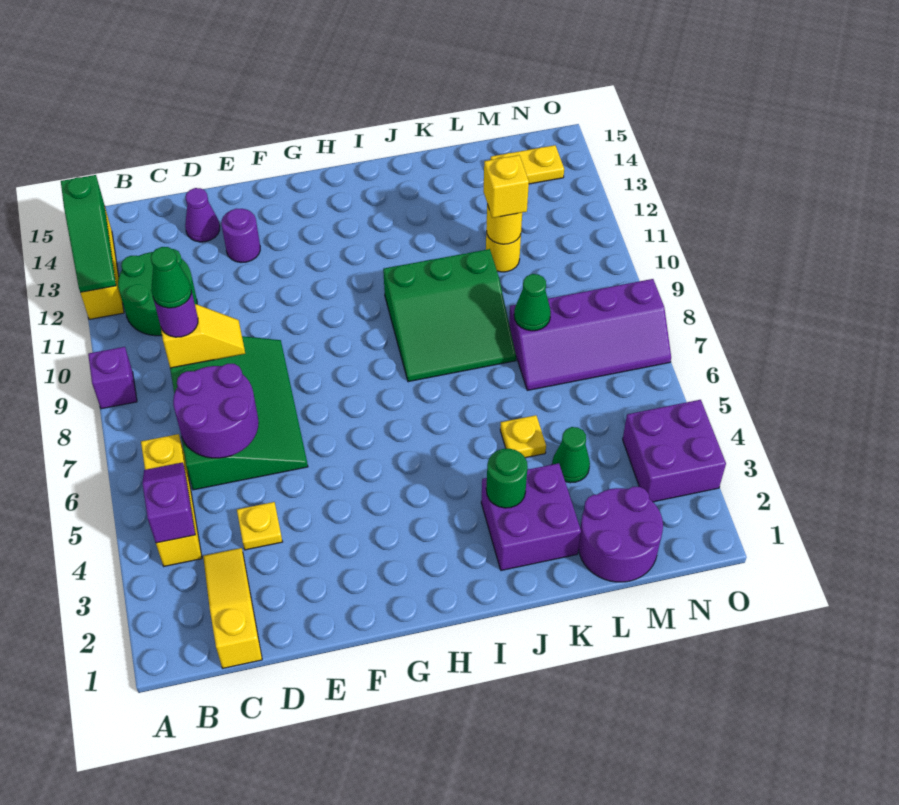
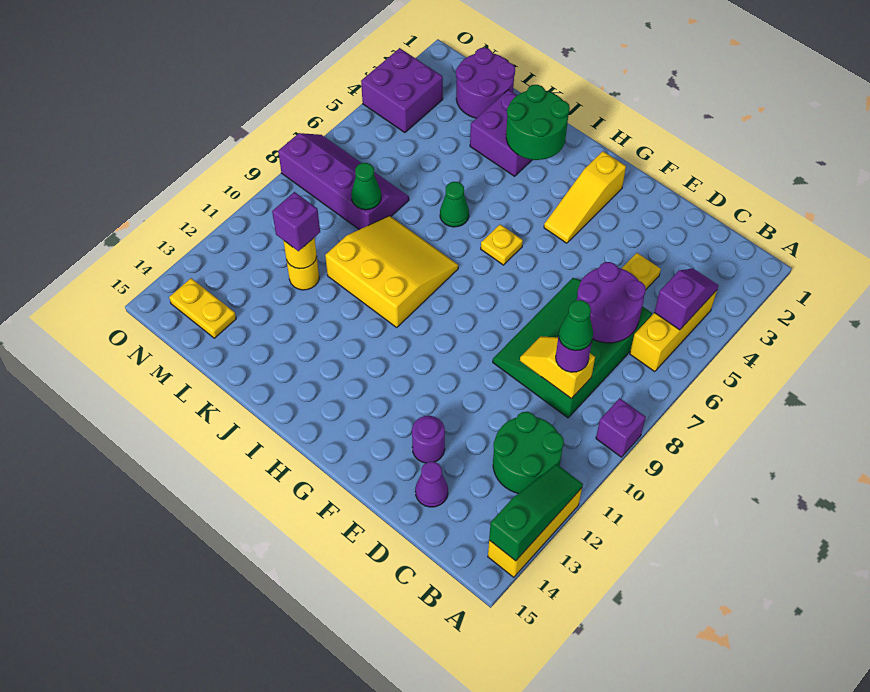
purple slope B4:B5 level 2 top 4 -> purple slope B4:B5 level 2 top 5
yellow slope C1:C3 level 1 top 1 -> yellow slope G2:G4 level 1 top 2
green slope I8:K10 level 1 top 10 -> yellow slope I8:K10 level 1 top 10
green round brick J3 level 2 -> green round brick I2:J3 level 2
yellow plate K5 level 1 -> yellow plate H6 level 1
green cone L4 level 1 -> green cone J6 level 1
yellow brick L11 level 3 -> purple brick L11 level 3

